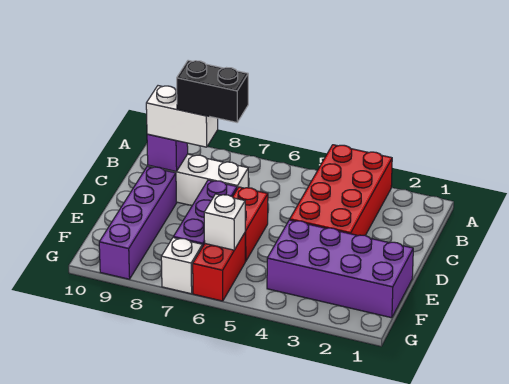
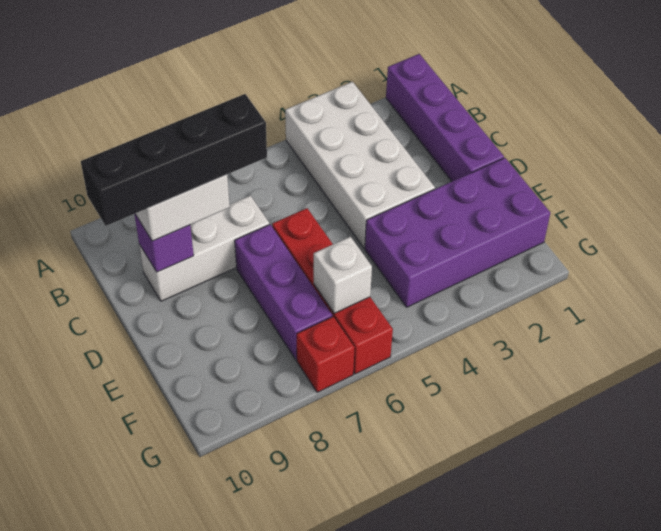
red brick A3:D4 level 1 -> white brick A3:D4 level 1
black brick C7:C8 level 4 -> black brick C7:C10 level 4
purple brick D9:G9 level 1 -> purple brick A1:D1 level 1
white brick G7 level 1 -> red brick G7 level 1

